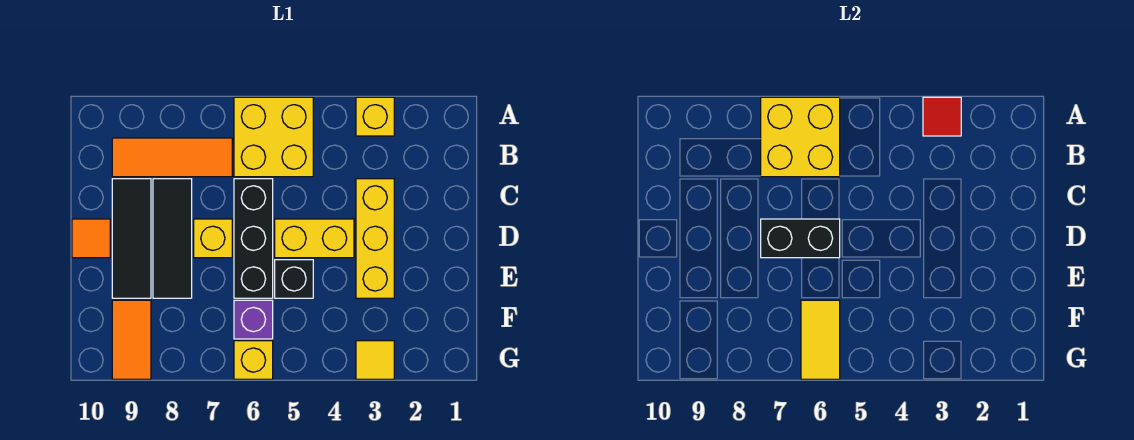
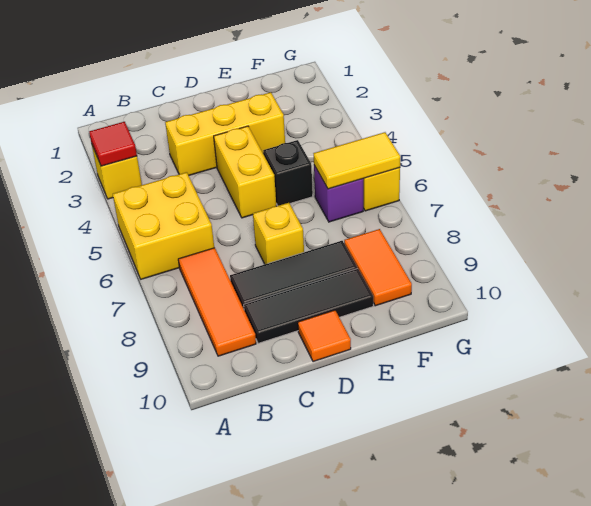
yellow brick A6:B7 level 2 -> none
black brick C6:E6 level 1 -> none
black brick D6:D7 level 2 -> none
orange tile F9:G9 level 1 -> orange tile F8:F9 level 1
yellow tile G3 level 1 -> none

